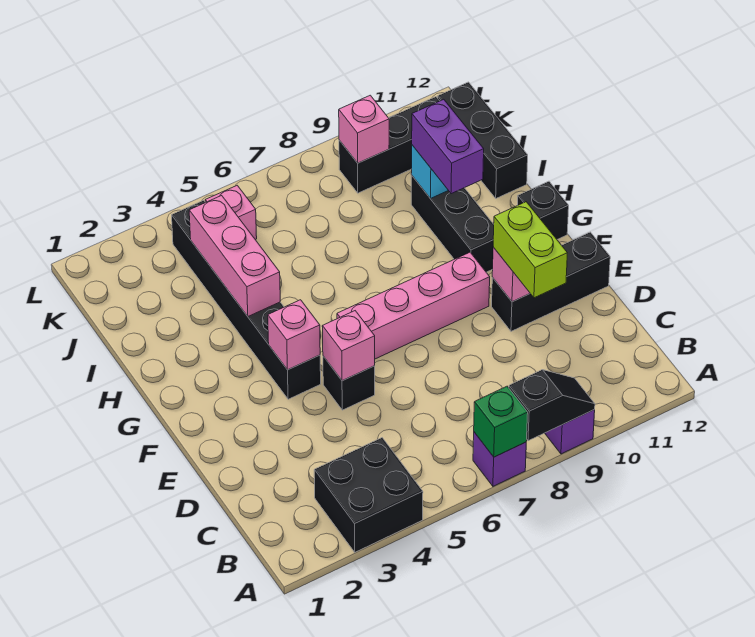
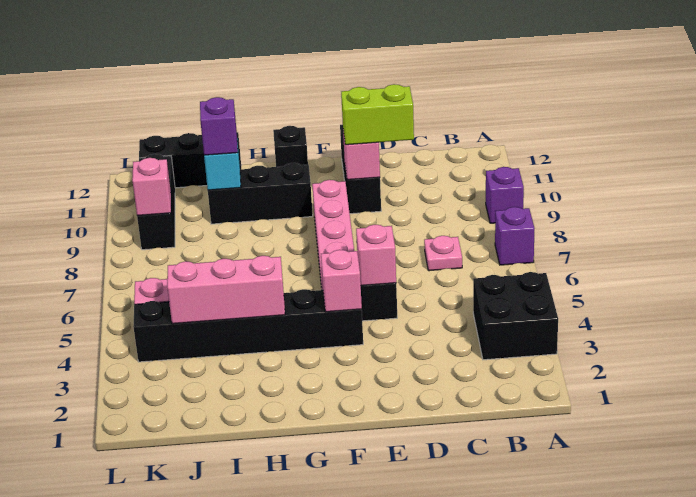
green brick A7 level 2 -> none
black slope A8:A9 level 2 top 8 -> none
none -> pink plate C7 level 1
purple brick H10:I10 level 3 -> purple brick I10 level 3

